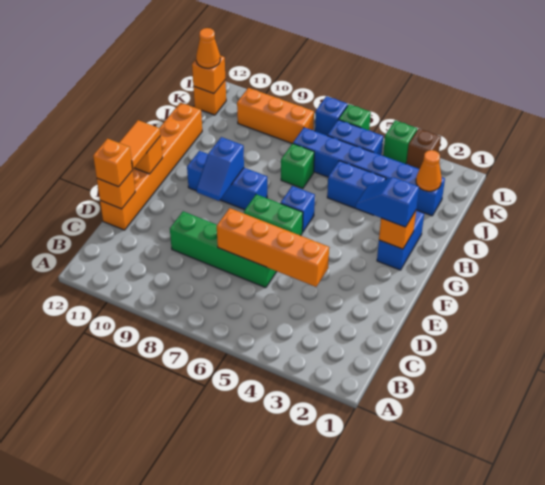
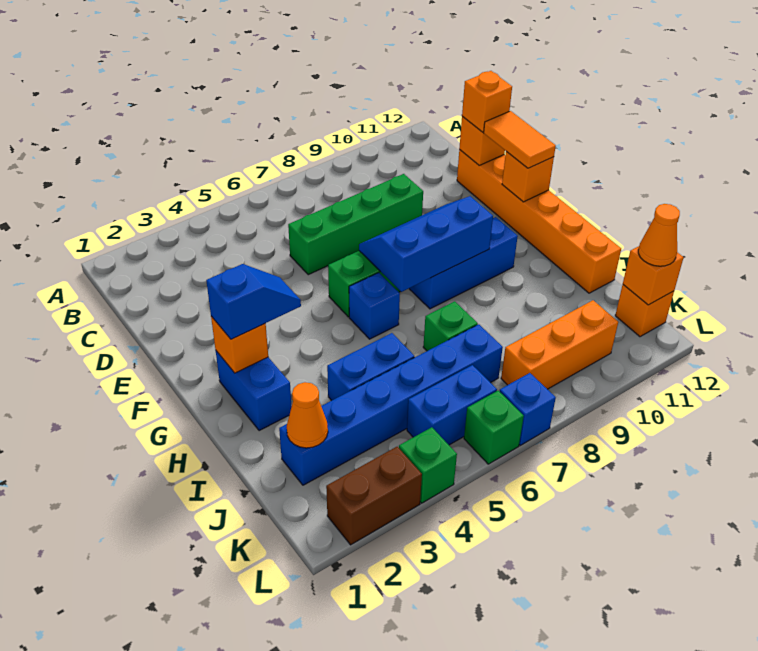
orange brick D4:D7 level 2 -> none
blue slope F9:G9 level 2 top G -> blue slope F7:G9 level 2 top G
brown brick L3 level 1 -> brown brick L2:L3 level 1

